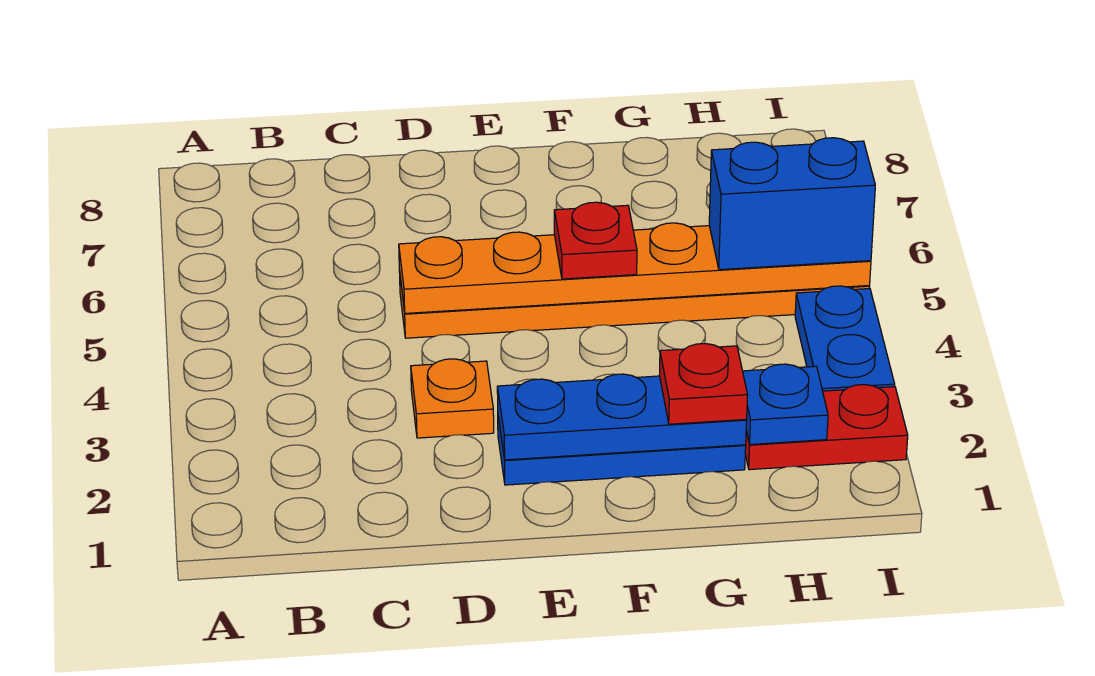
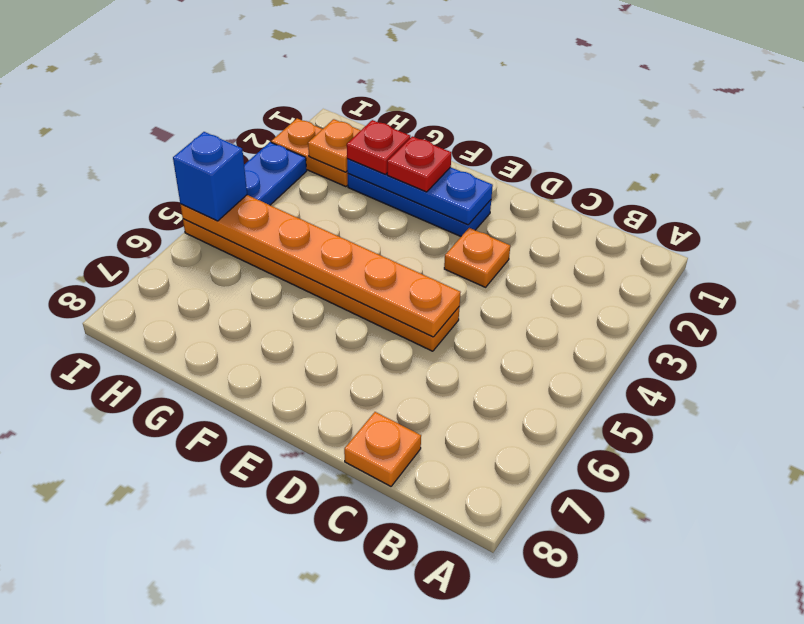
none -> orange plate C8 level 1
red plate F5 level 3 -> red plate F2 level 3
red plate H2:I2 level 1 -> orange plate H2:I2 level 1
blue plate H2 level 2 -> orange plate H2 level 2
blue brick H5:I5 level 3 -> blue brick I5 level 3

